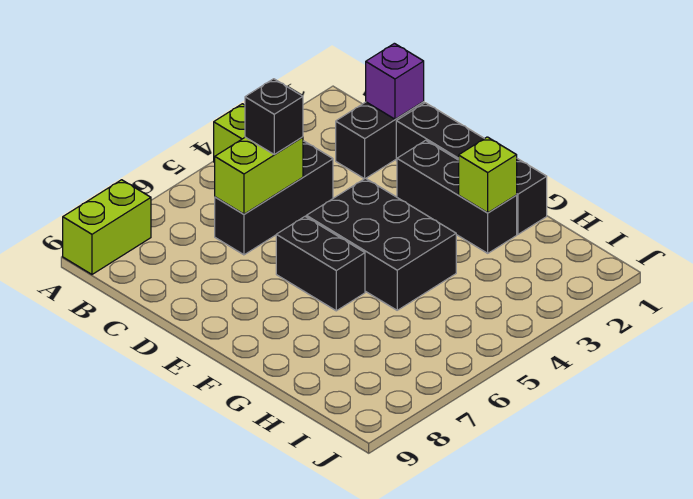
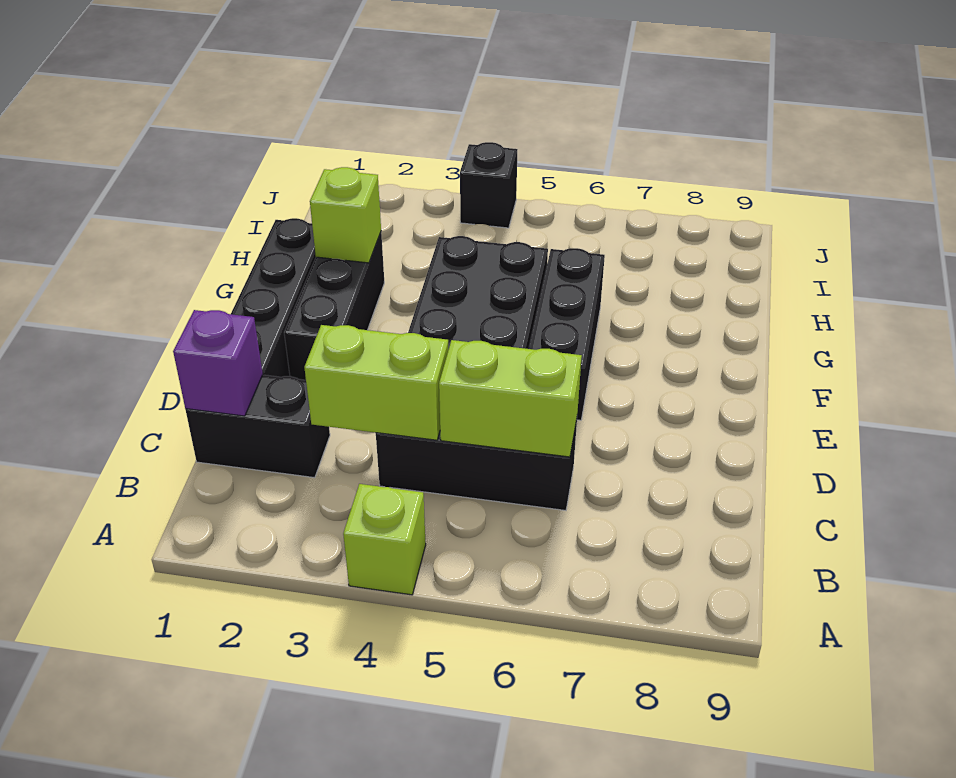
lime brick A8:A9 level 1 -> lime brick C3:C4 level 2
black brick C5 level 3 -> black brick J4 level 1
black brick E6:F6 level 1 -> black brick E6:G6 level 1

